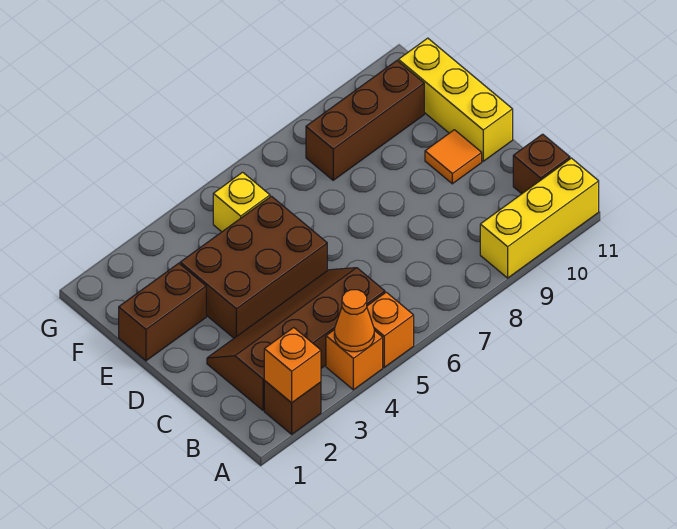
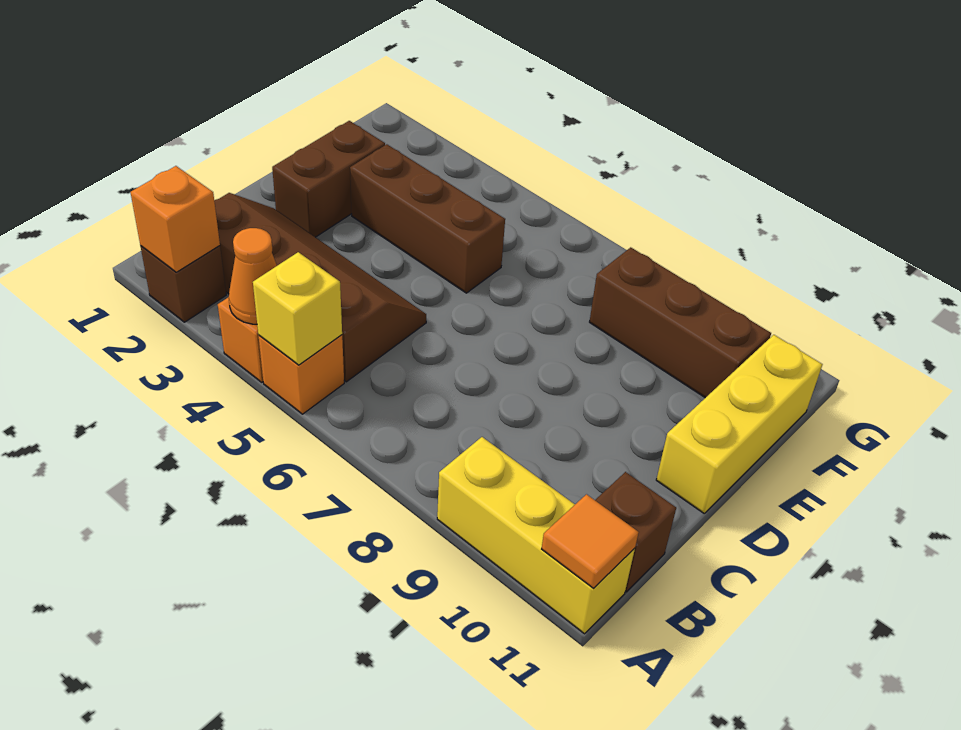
brown brick D3:E5 level 1 -> brown brick E3:E5 level 1
orange tile D10 level 1 -> orange tile A11 level 2
brown brick E1:E2 level 1 -> brown brick D2:E2 level 1
yellow brick F5 level 1 -> yellow brick A5 level 2

